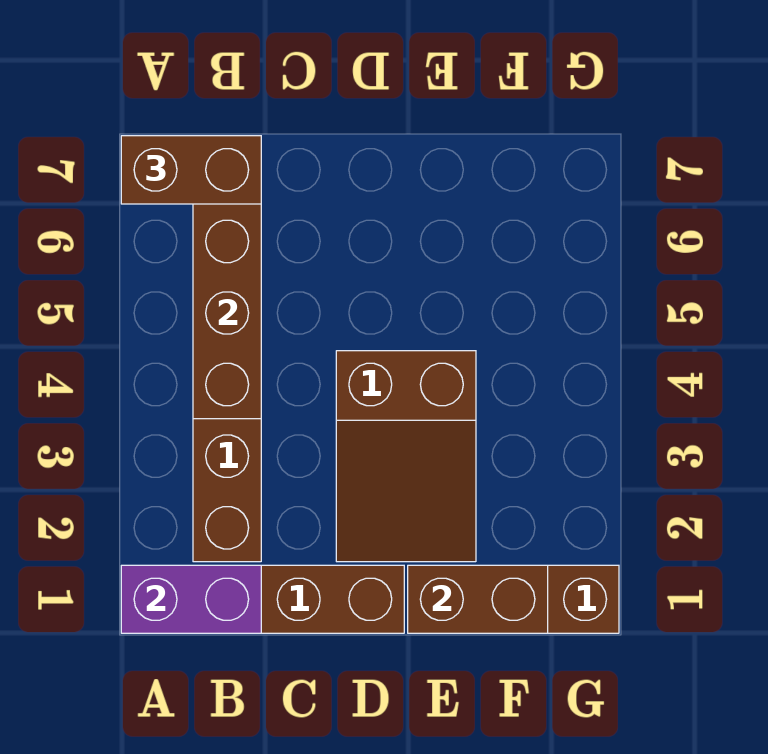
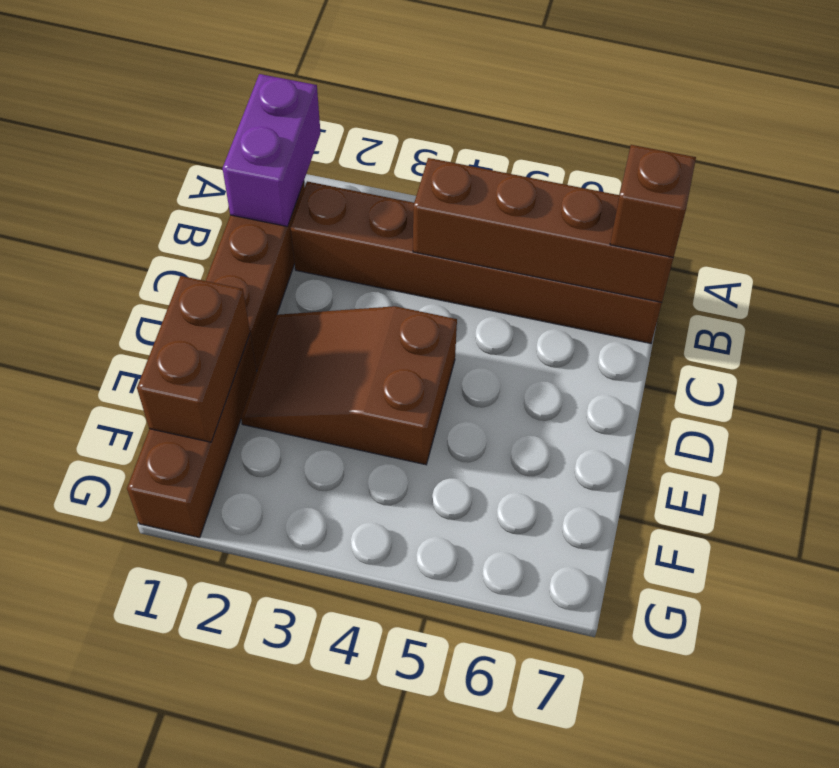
brown brick A7:B7 level 3 -> brown brick B7 level 3

